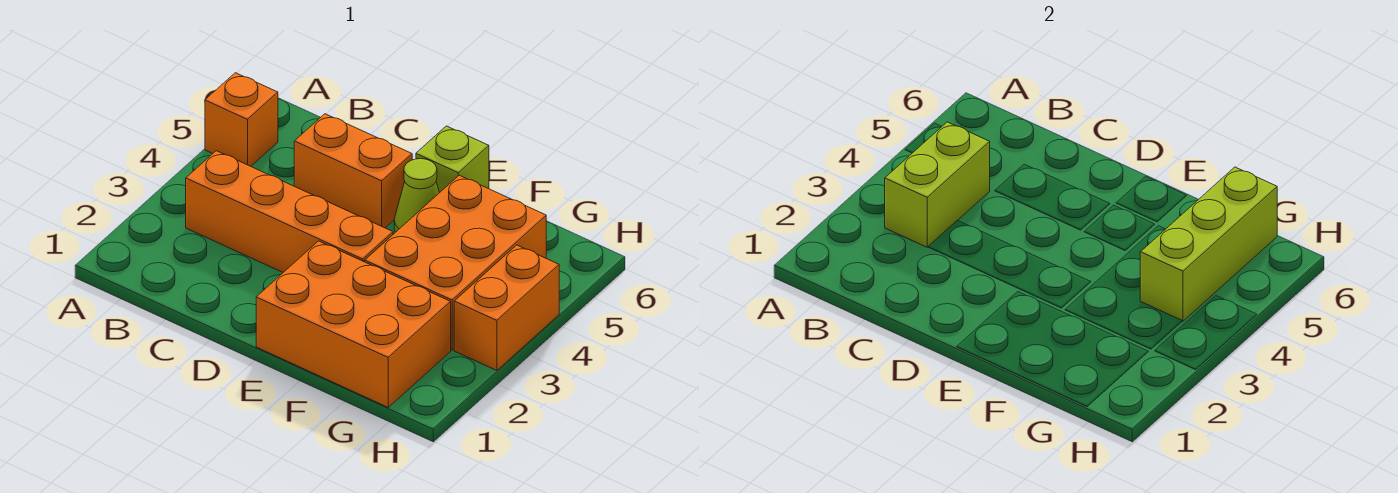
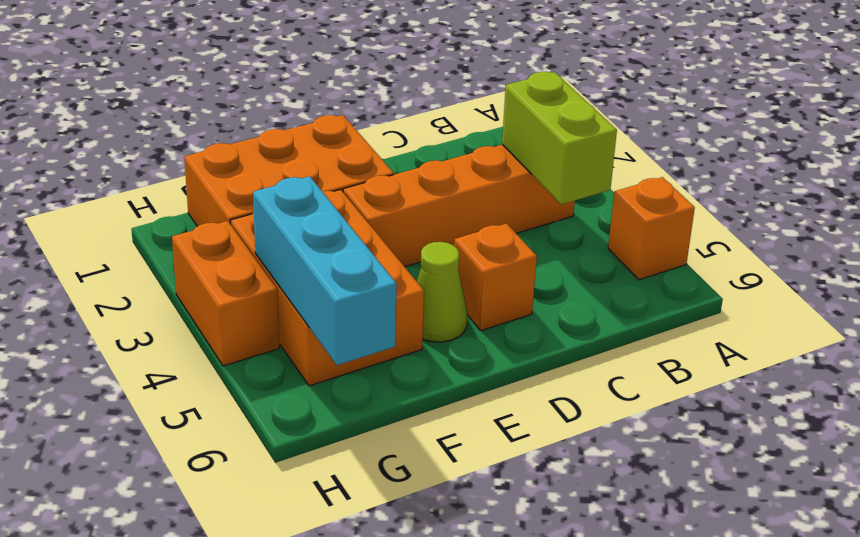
orange brick C5:D5 level 1 -> orange brick D5 level 1
lime brick E6 level 1 -> none
lime brick G4:G6 level 2 -> cyan brick G4:G6 level 2

